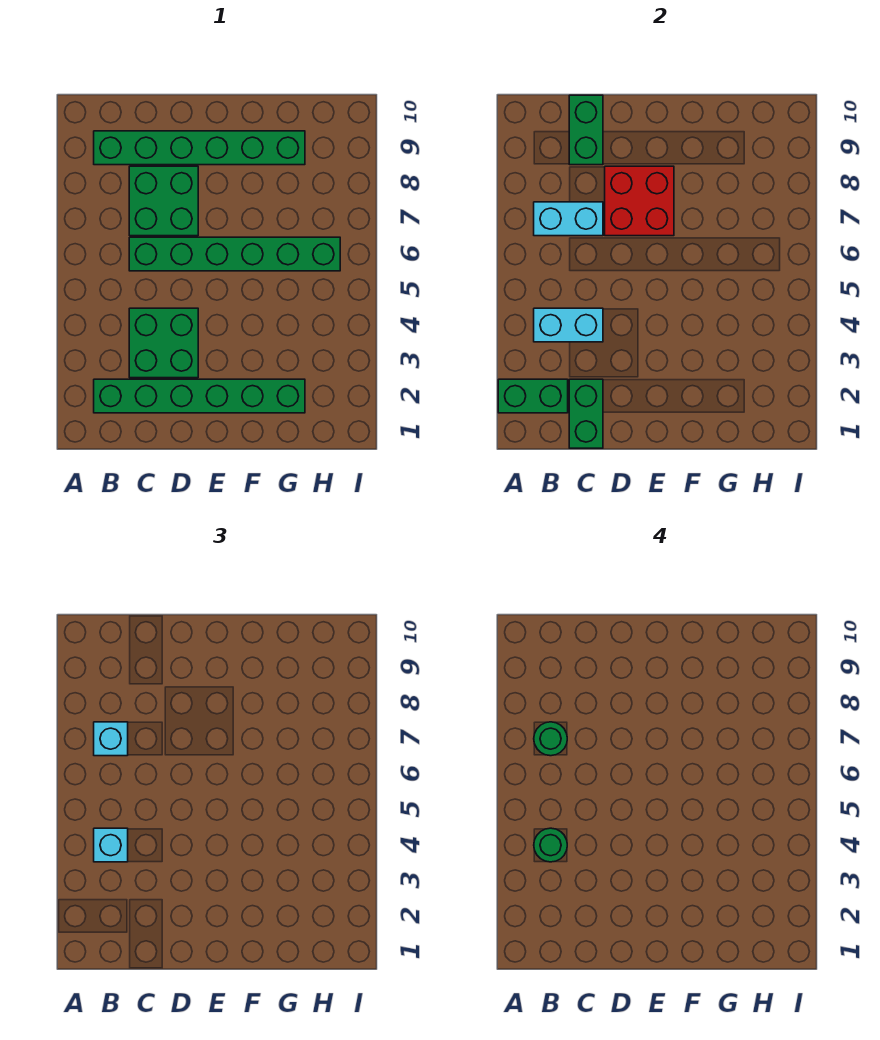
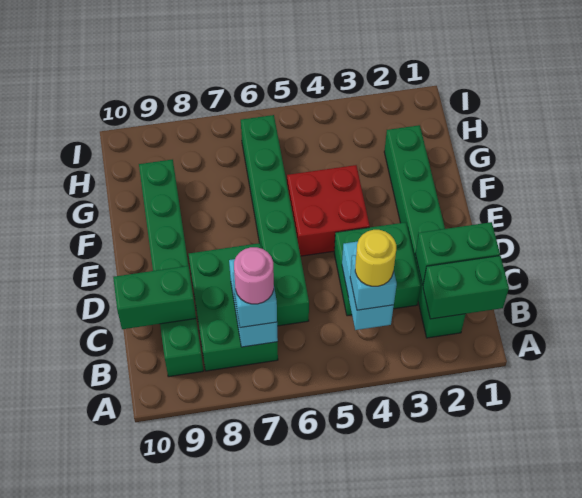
green brick A2:B2 level 2 -> green brick B1:B2 level 2
green round brick B4 level 4 -> yellow round brick B4 level 4
green round brick B7 level 4 -> pink round brick B7 level 4
green brick C7:D8 level 1 -> green brick B7:D8 level 1
red brick D7:E8 level 2 -> red brick E4:F5 level 1

